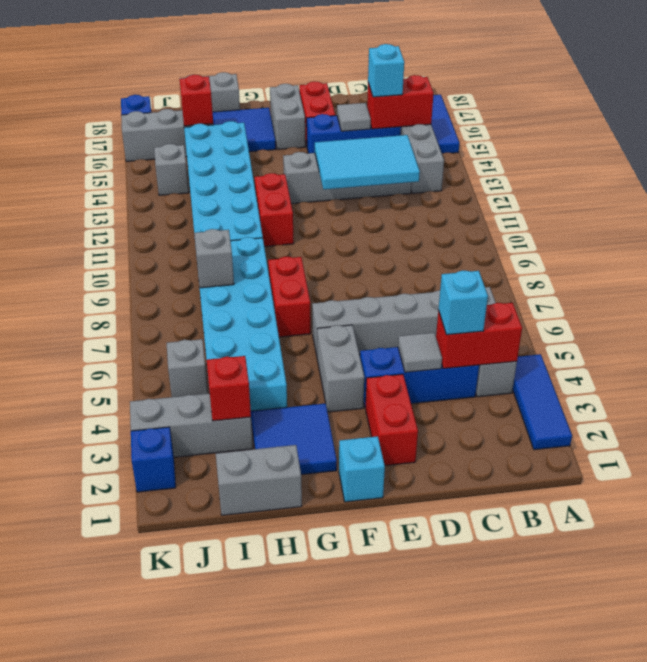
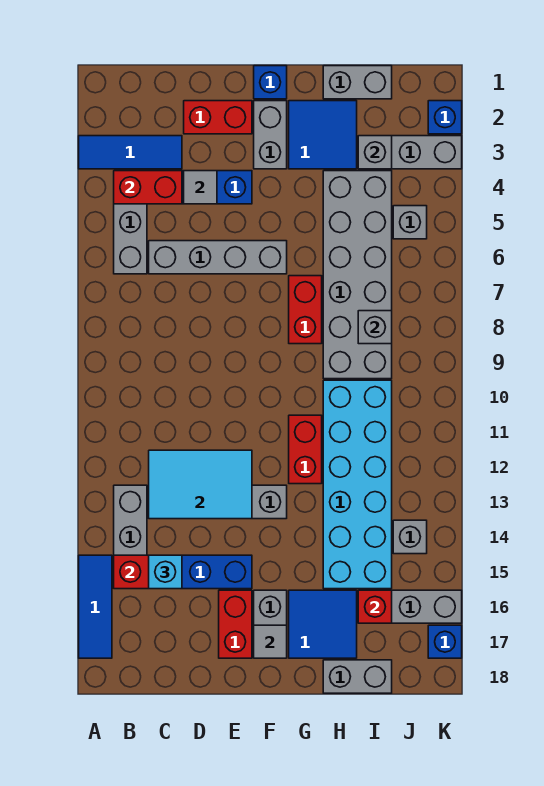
blue tile A2:A4 level 1 -> blue tile A3:C3 level 1
cyan brick C4 level 3 -> none
grey tile D15 level 2 -> grey tile F17 level 2
red brick E2:E3 level 1 -> red brick D2:E2 level 1
cyan brick F1 level 1 -> blue brick F1 level 1
grey brick F4:F5 level 1 -> grey brick F2:F3 level 1
cyan brick H4:I9 level 1 -> grey brick H4:I9 level 1
red brick I3 level 2 -> grey brick I3 level 2

